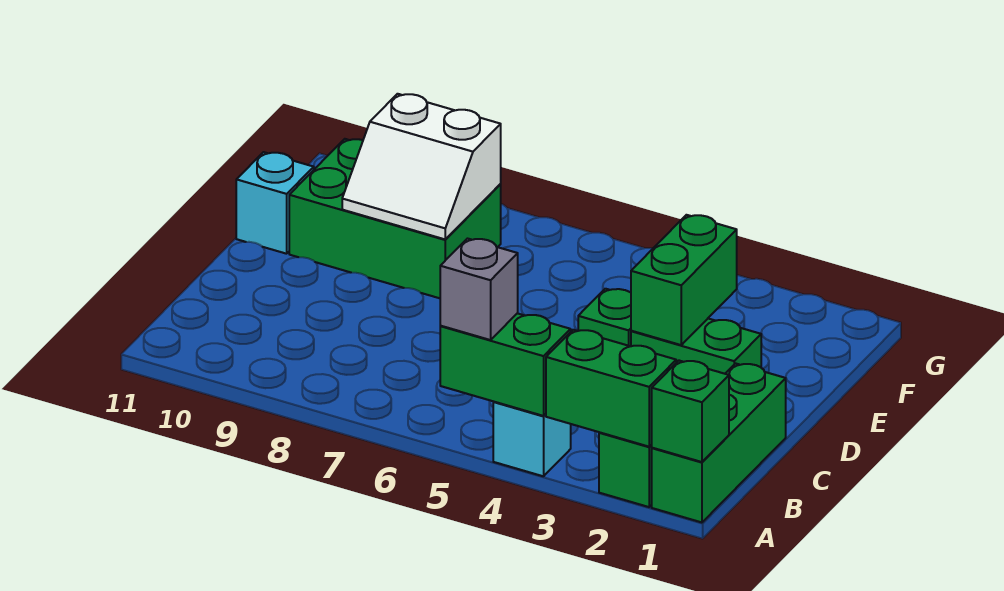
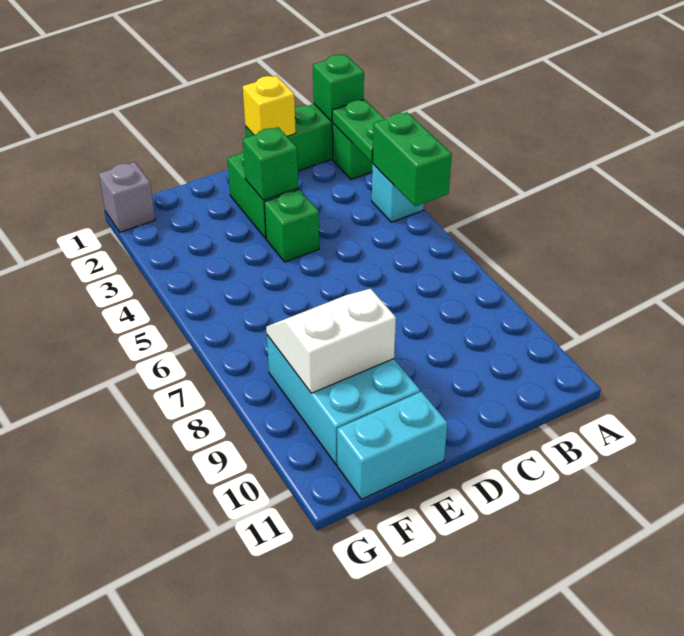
green brick A2:A3 level 2 -> green plate A2:A3 level 2
grey brick A5 level 3 -> grey brick G1 level 1
none -> yellow brick C1 level 2
green brick D3:E3 level 2 -> green brick D3 level 2
green brick E8:F10 level 1 -> cyan brick E8:F10 level 1
white slope E8:F9 level 2 top F -> white slope E8:F9 level 2 top 9
cyan brick E11 level 1 -> cyan brick E11:F11 level 1

